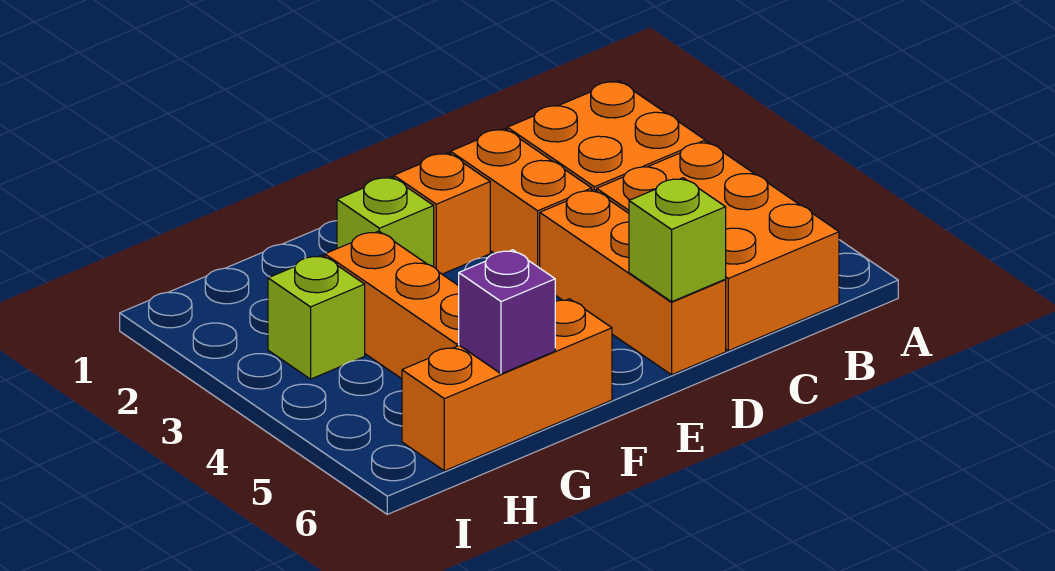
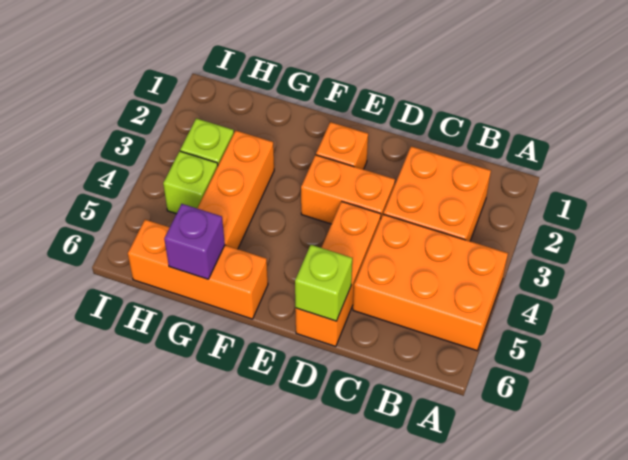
orange brick B4:C6 level 1 -> orange brick A4:C5 level 1
orange brick D2:D3 level 1 -> orange brick D3:E3 level 1
lime brick F2 level 1 -> lime brick H4 level 1

